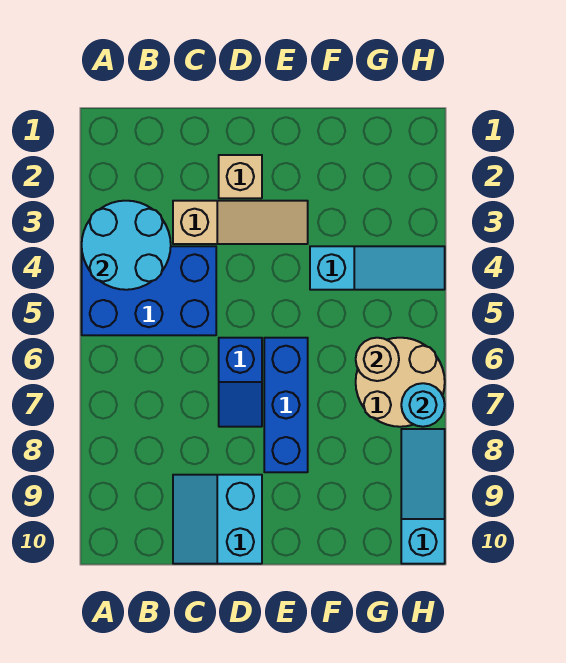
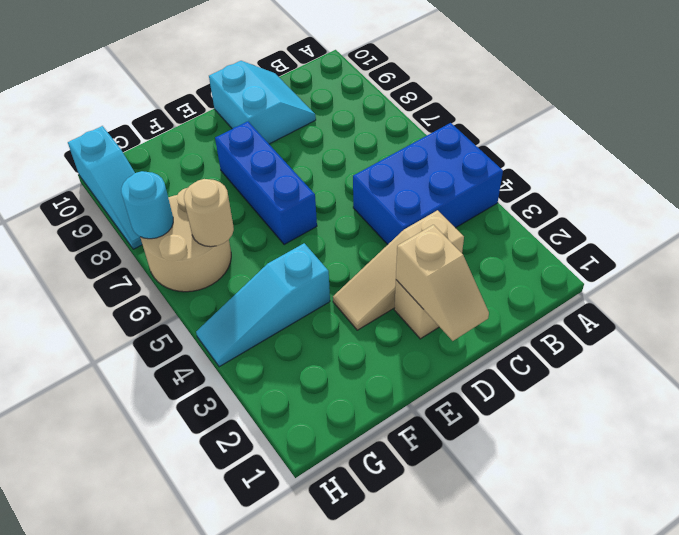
cyan round brick A3:B4 level 2 -> none
none -> tan slope D1:D2 level 2 top 2
blue slope D6:D7 level 1 top 6 -> none

